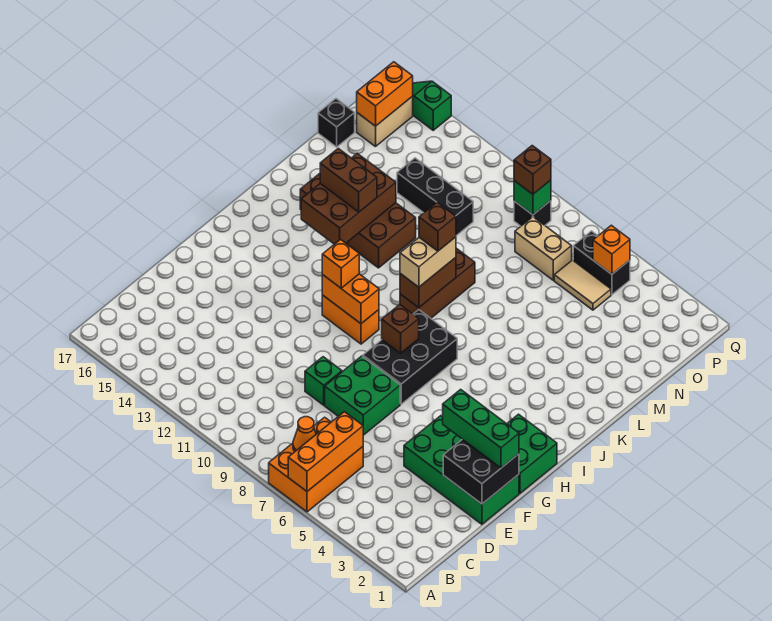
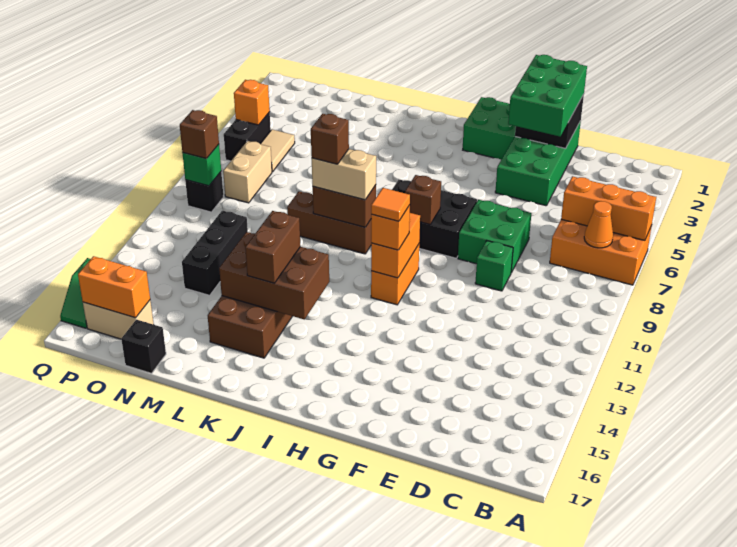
green brick F1:F3 level 3 -> green brick E1:F3 level 3
none -> orange tile H11 level 4

